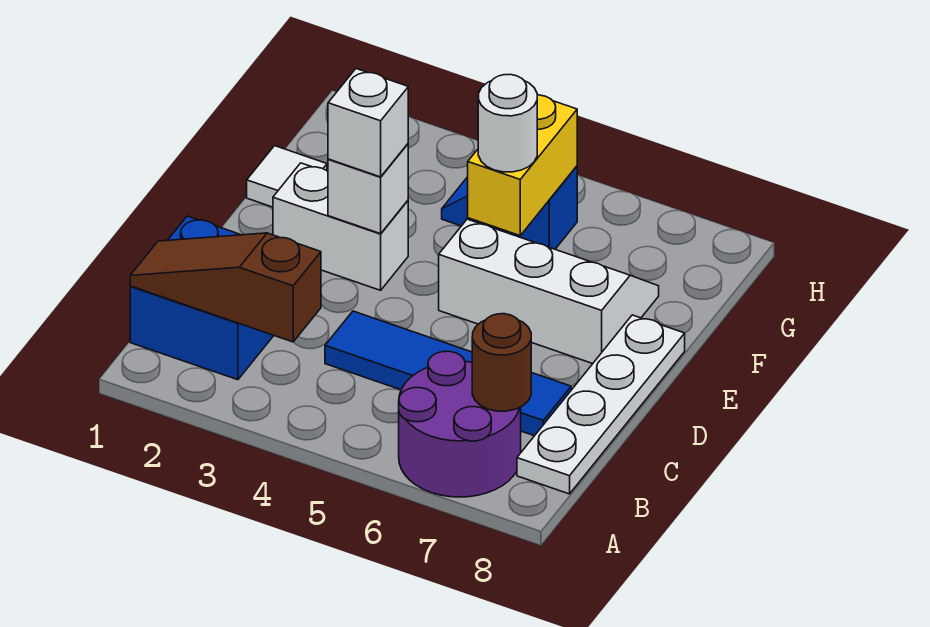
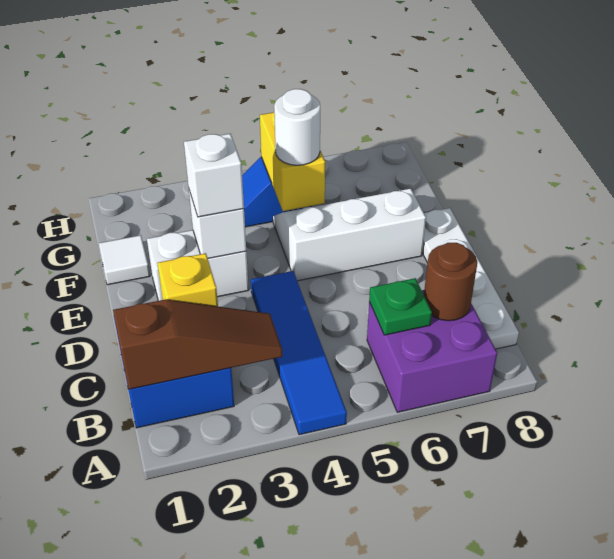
purple round brick A6:B7 level 1 -> purple brick A6:B7 level 1
brown slope B1:B3 level 2 top 3 -> brown slope B1:B3 level 2 top 1
none -> green plate B6 level 2
none -> yellow brick C2 level 2
blue tile C4:C7 level 1 -> blue tile A4:D4 level 1

